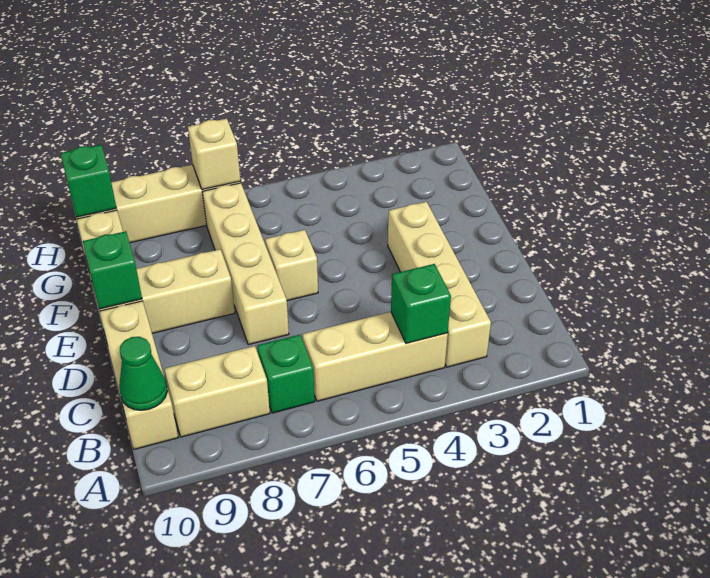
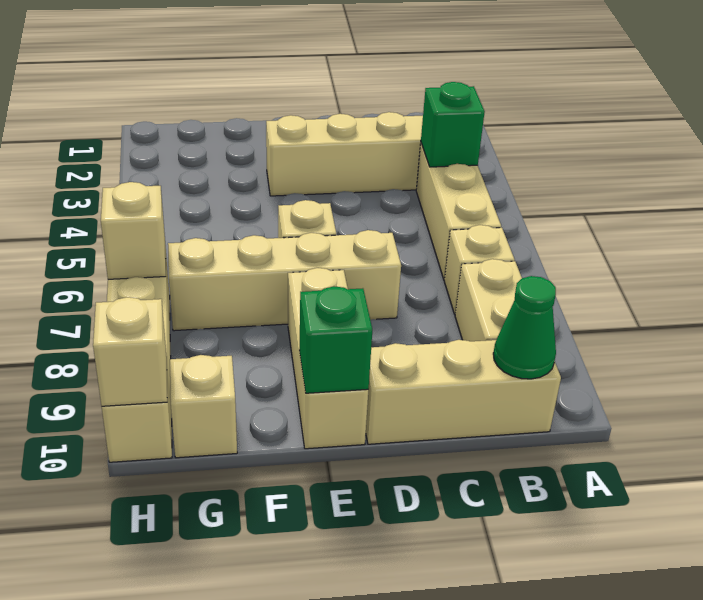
green brick B7 level 1 -> tan brick B7 level 1
green brick H10 level 2 -> tan brick H10 level 2

